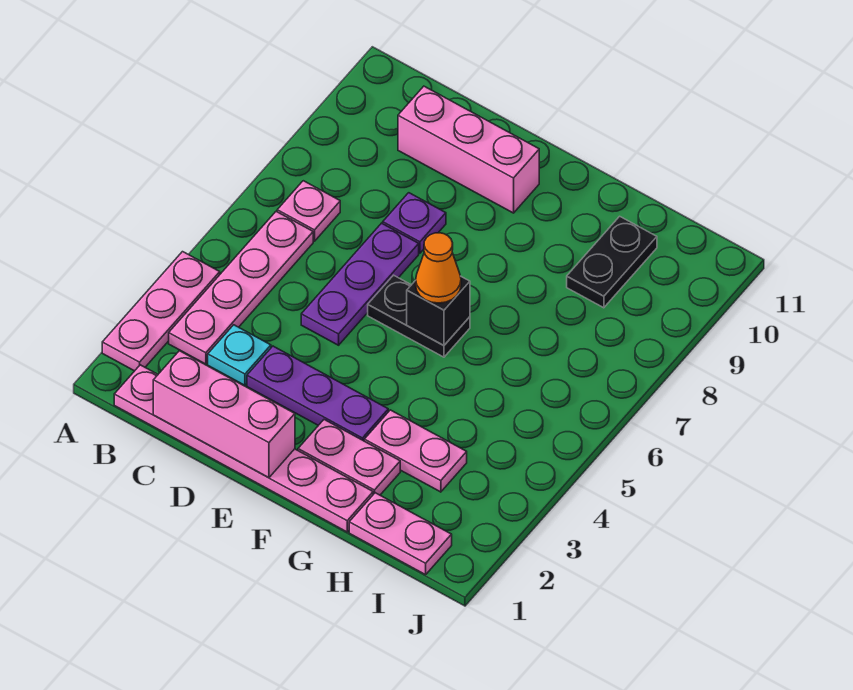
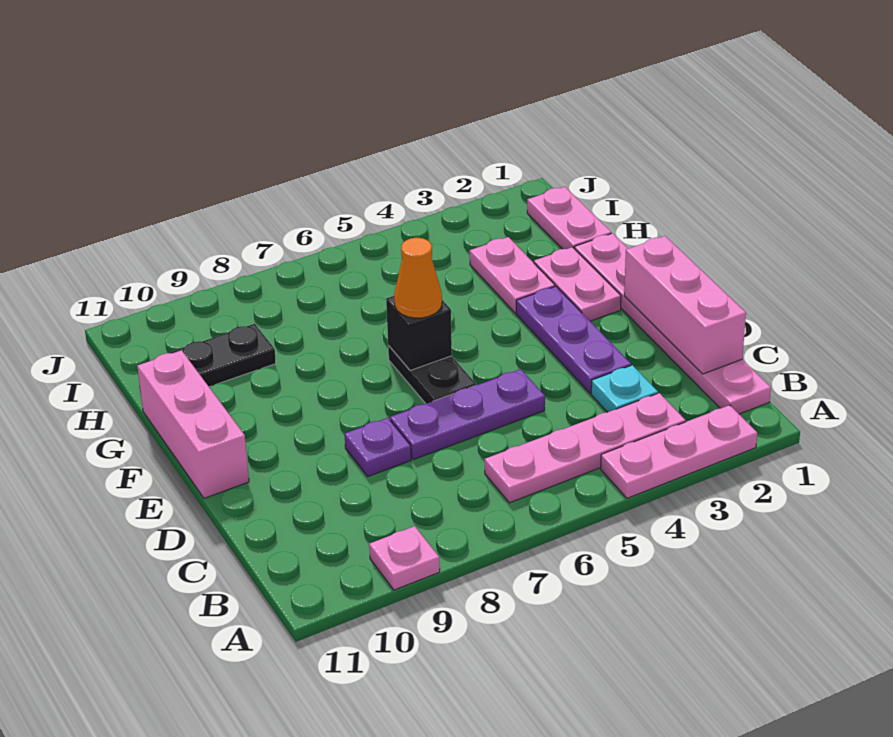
pink plate B7 level 1 -> pink plate A9 level 1
pink brick C10:E10 level 1 -> pink brick E11:G11 level 1

